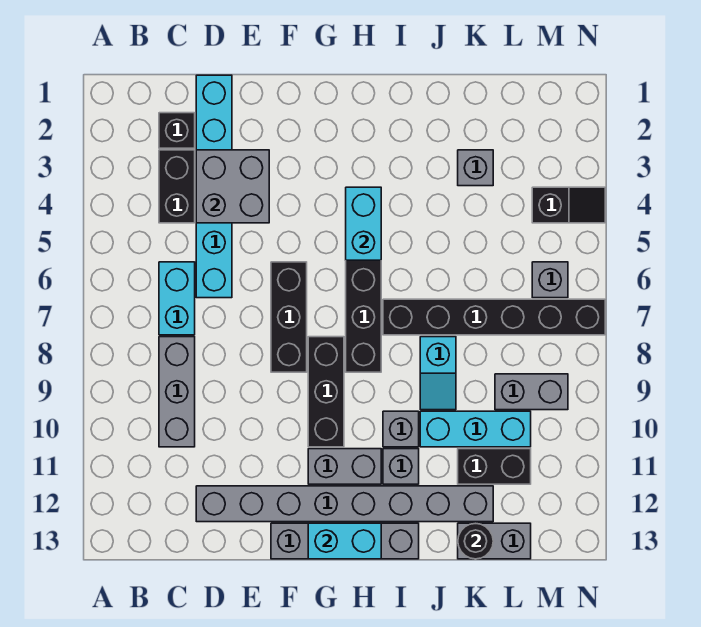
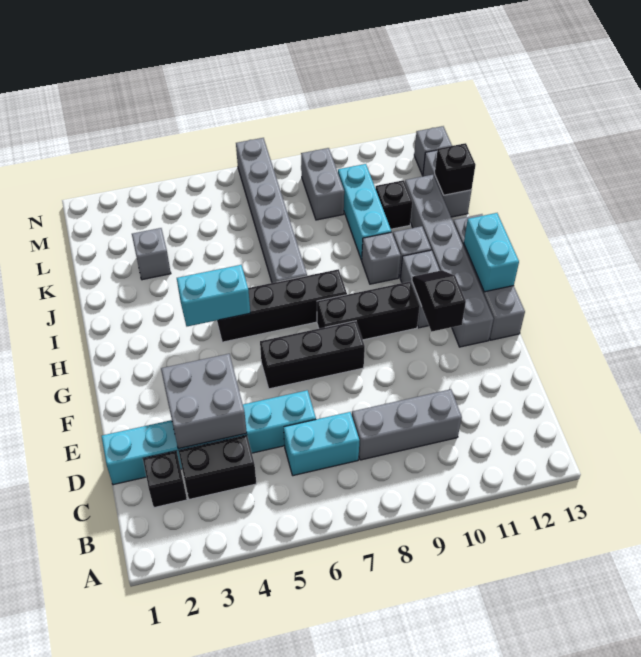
grey brick D12:K12 level 1 -> grey brick F12:K12 level 1
black brick I7:N7 level 1 -> grey brick I7:N7 level 1
cyan slope J8:J9 level 1 top 8 -> none
black brick K11:L11 level 1 -> black brick K11 level 1
black round brick K13 level 2 -> black brick K13 level 2
black slope M4:N4 level 1 top M -> black slope F11:G11 level 2 top F
grey brick M6 level 1 -> grey brick M13 level 1

